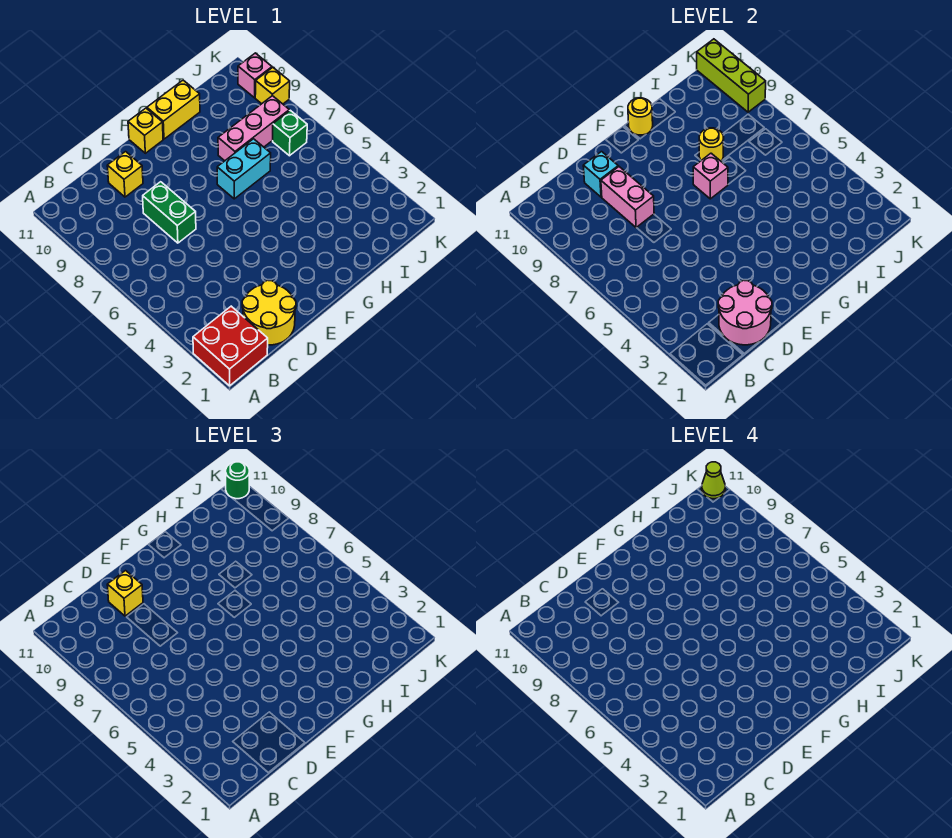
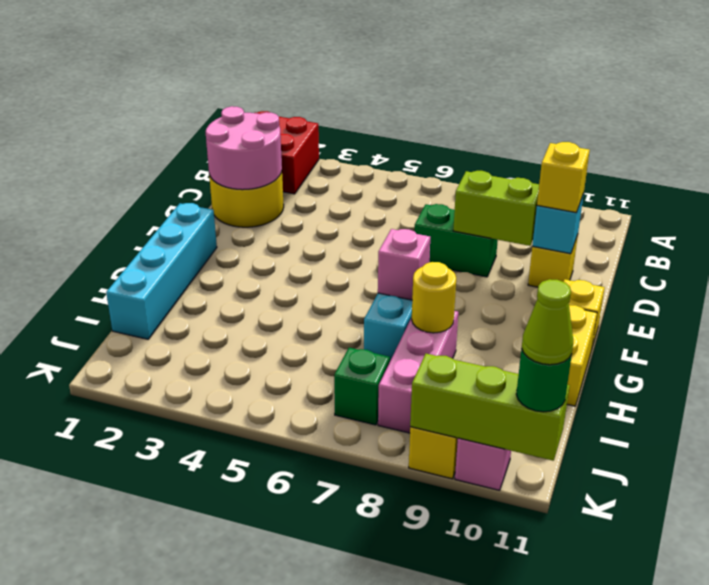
pink brick D8:D9 level 2 -> lime brick D8:D9 level 2
none -> cyan brick F1:I1 level 1
yellow round brick G11 level 2 -> none

